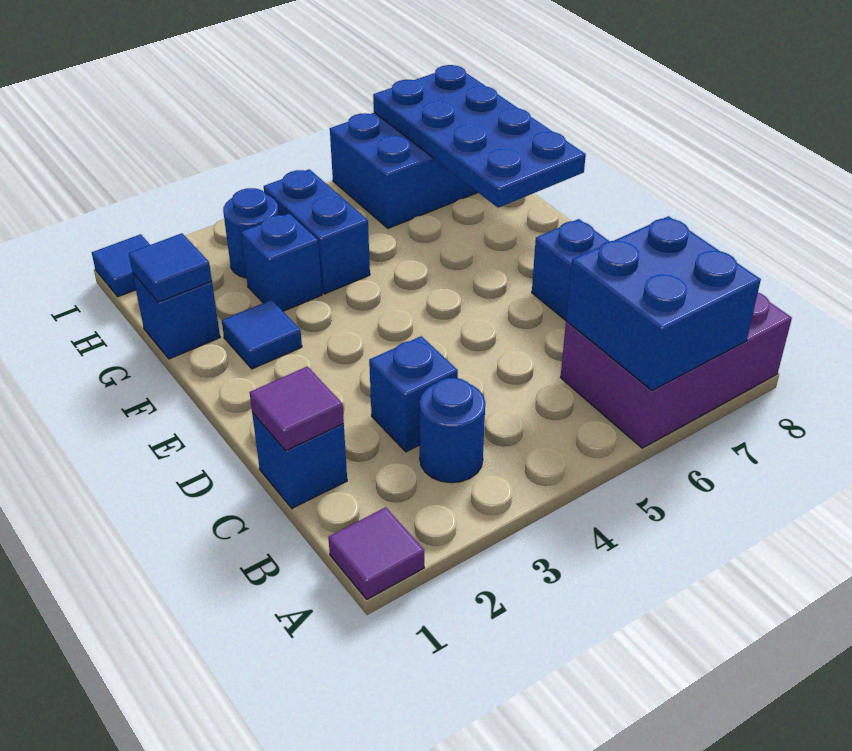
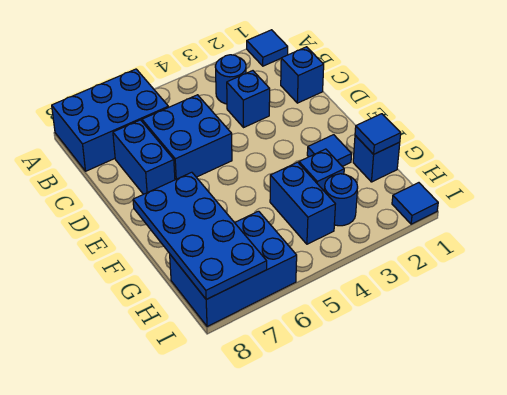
purple tile A1 level 1 -> blue tile A1 level 1
purple brick A6:B8 level 1 -> blue brick A6:B8 level 1
blue brick A6:B7 level 2 -> blue brick C5:D6 level 1
purple tile C1 level 2 -> none

